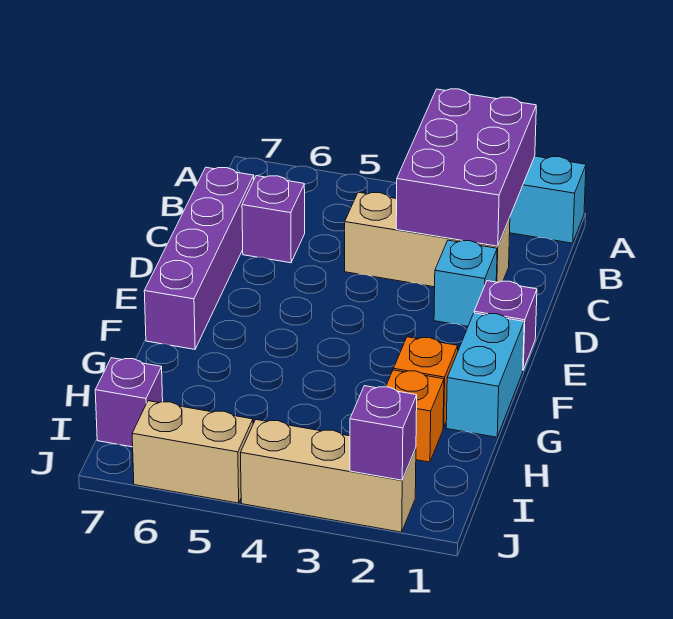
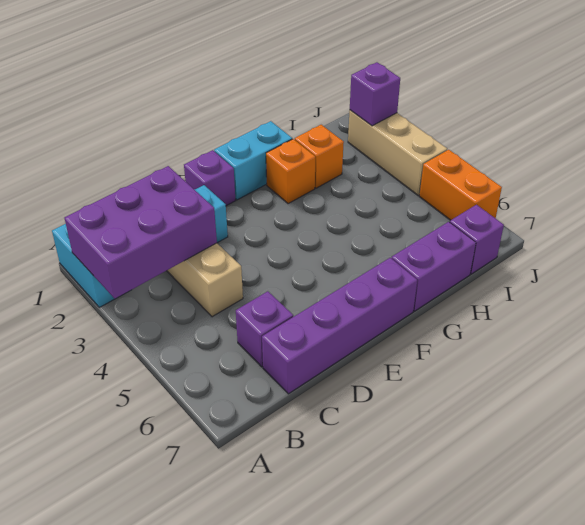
none -> purple brick G7:H7 level 1
tan brick J5:J6 level 1 -> orange brick J5:J6 level 1

